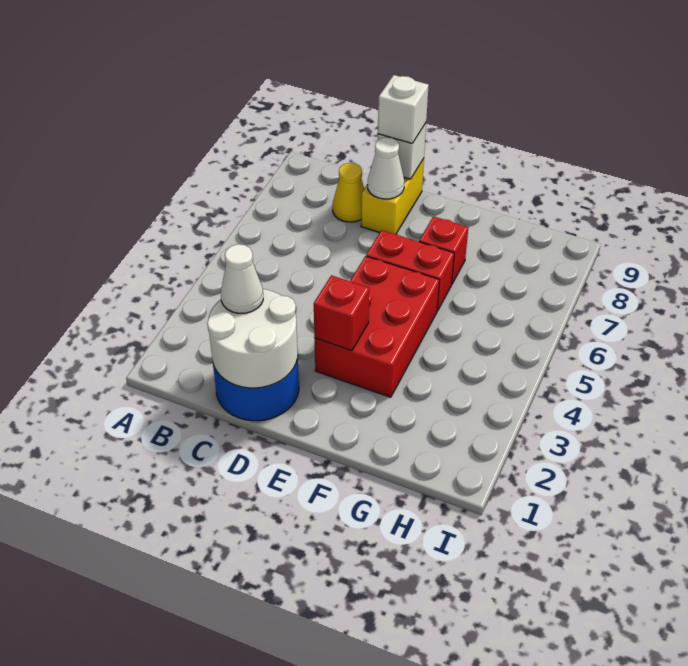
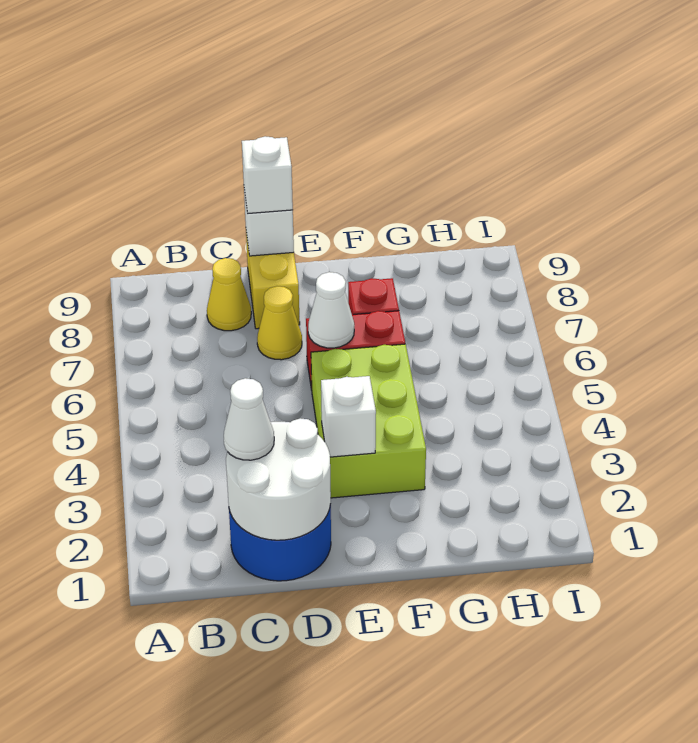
none -> yellow cone D7 level 1
white cone D8 level 2 -> white cone E6 level 2
red brick E3:F5 level 1 -> lime brick E3:F5 level 1
red brick E3 level 2 -> white brick E3 level 2

